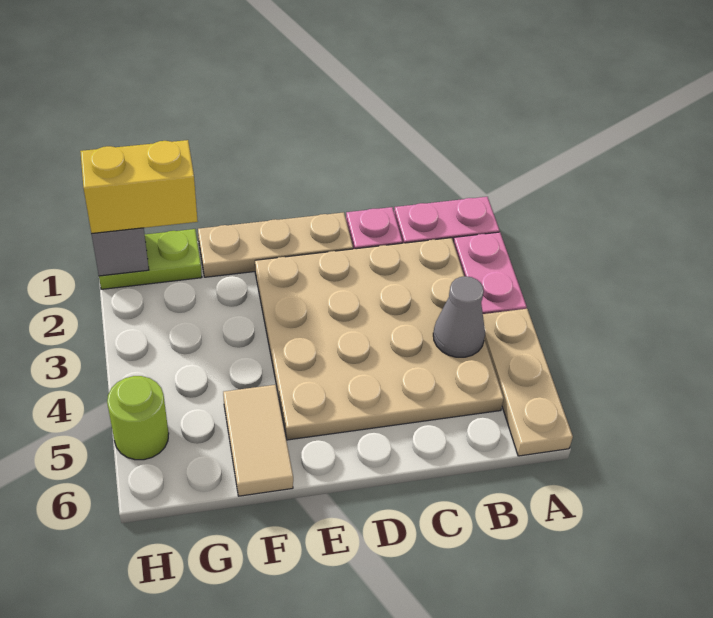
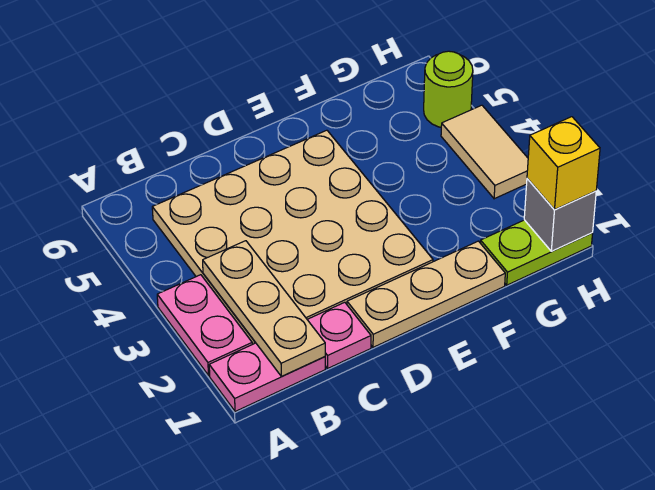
tan plate A4:A6 level 1 -> tan plate B1:B3 level 2
grey cone B4 level 2 -> none
tan tile F5:F6 level 1 -> tan tile H3:H4 level 1
yellow brick G1:H1 level 3 -> yellow brick H1 level 3

